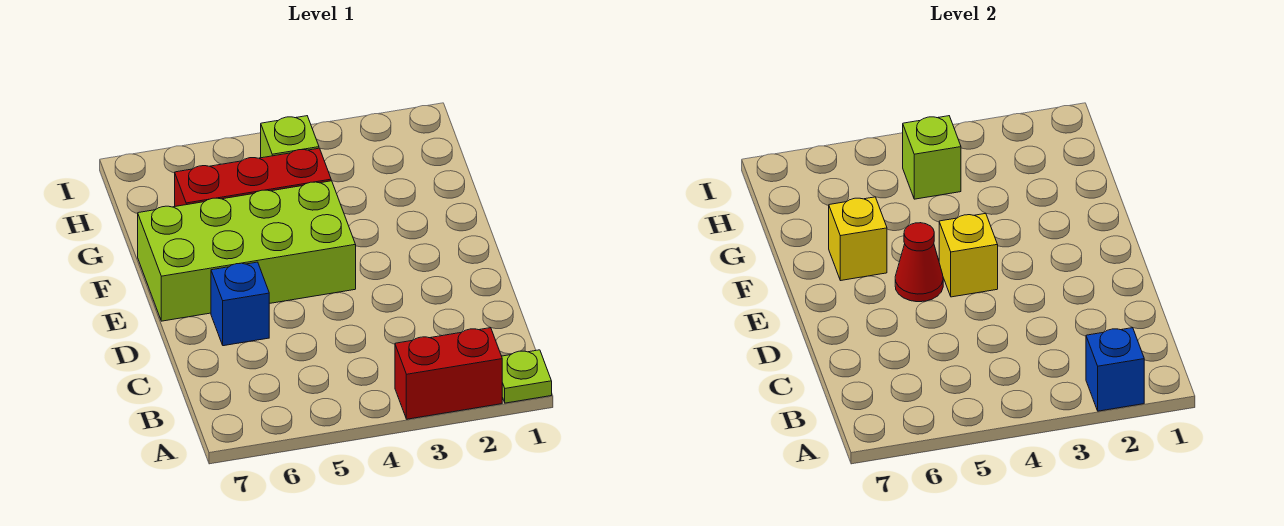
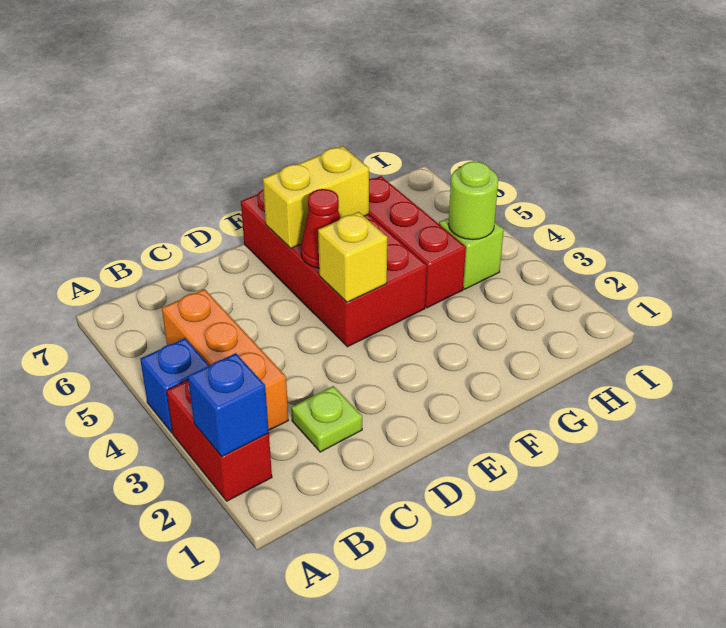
lime plate A1 level 1 -> lime plate C2 level 1
none -> orange brick B3:B5 level 1
blue brick D6 level 1 -> blue brick A4 level 1
lime brick E4:F7 level 1 -> red brick E4:F7 level 1
yellow brick F6 level 2 -> yellow brick E6:F6 level 2
lime brick H4 level 2 -> lime round brick H4 level 2

